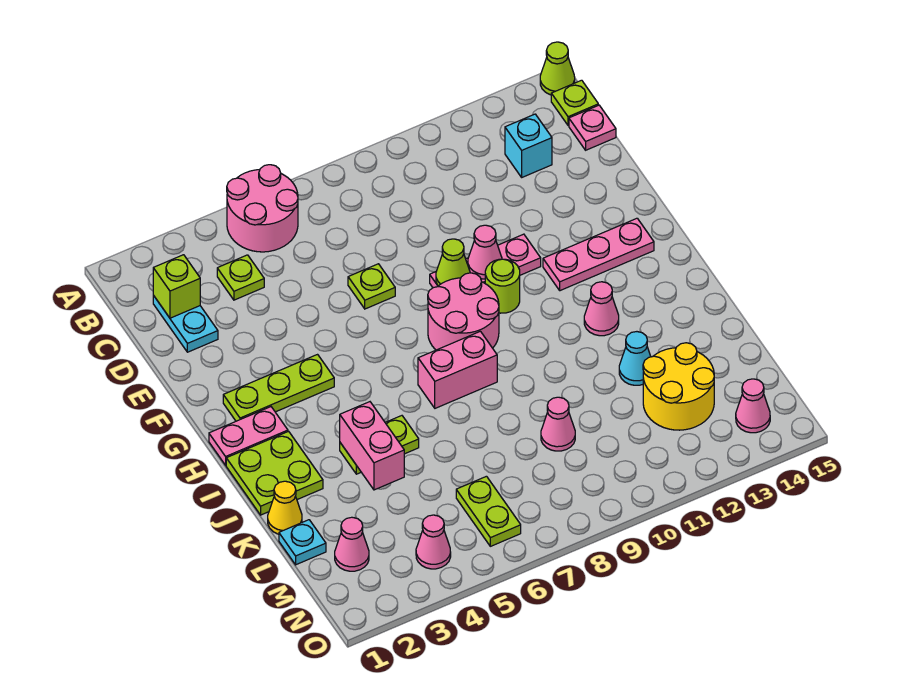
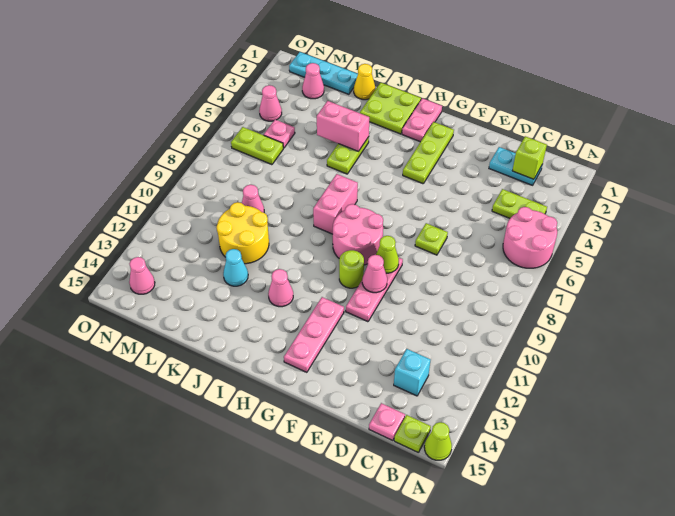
lime plate C4 level 1 -> lime plate B4:C4 level 1
cyan plate L1 level 1 -> cyan plate L1:N1 level 1
yellow round brick L12:M13 level 1 -> yellow round brick K10:L11 level 1
none -> pink plate M5 level 1

